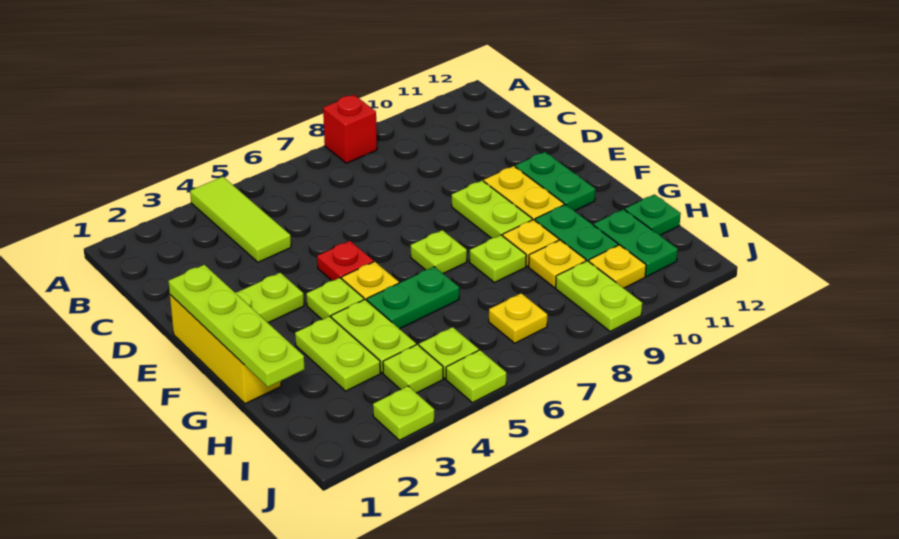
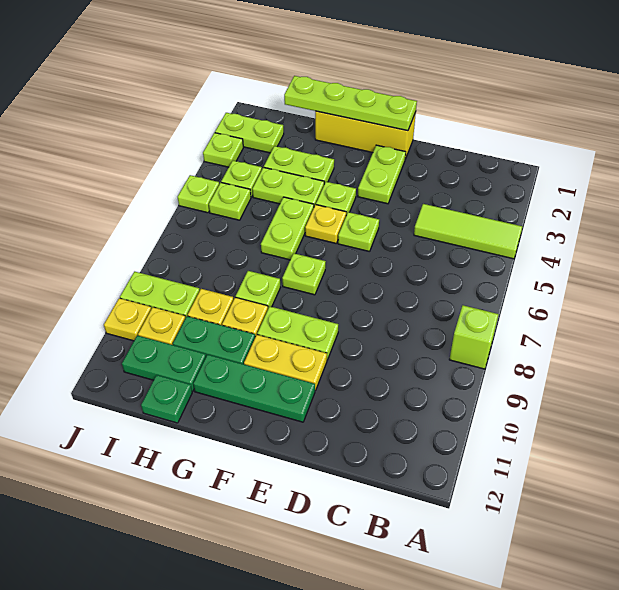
red brick A8 level 1 -> lime brick A8 level 1
red plate E5 level 1 -> lime plate E5 level 1
green plate E11:F11 level 1 -> green plate E11:G11 level 1
green plate G5:G6 level 1 -> lime plate G5:G6 level 1
none -> lime plate I2:J2 level 1
yellow plate I7 level 1 -> yellow plate J10 level 1

